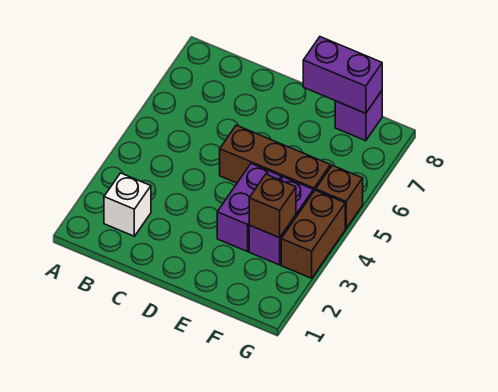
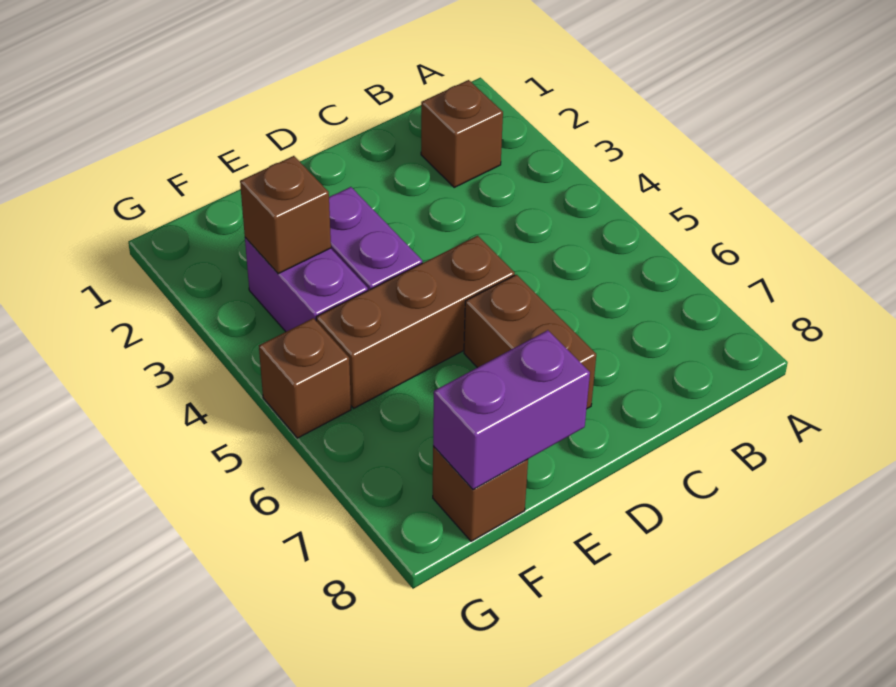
white brick B2 level 1 -> brown brick B2 level 1
purple brick F8 level 1 -> brown brick F8 level 1
brown brick G3:G4 level 1 -> brown brick D6:D7 level 1

